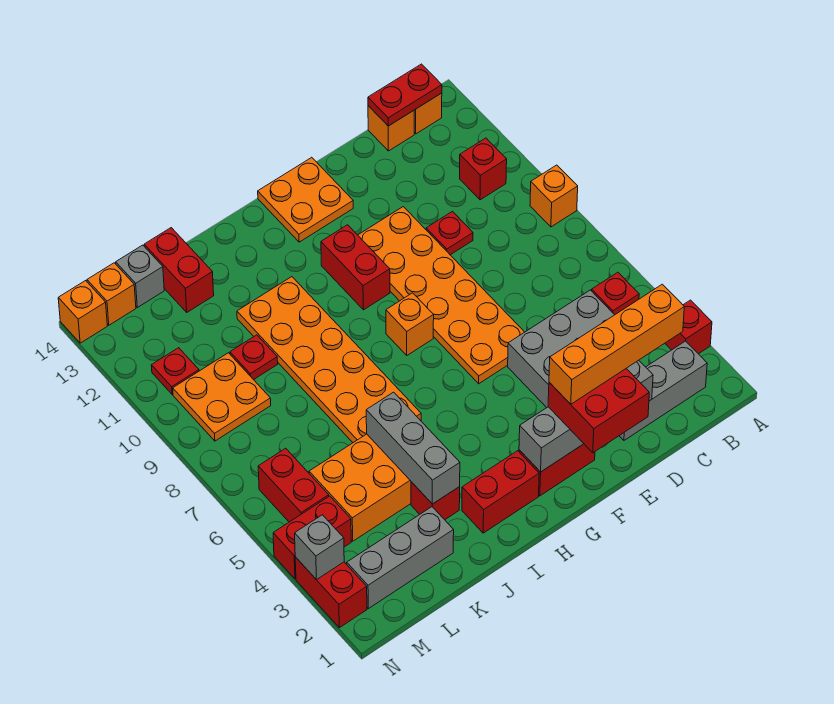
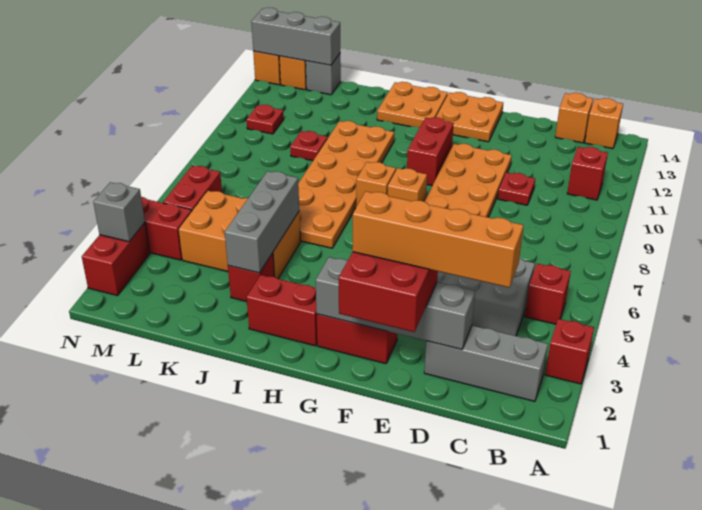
orange brick A9 level 1 -> orange brick H8 level 1
red plate B14:C14 level 2 -> none
grey brick K2:M2 level 1 -> grey brick L14:N14 level 2
red brick K13:K14 level 1 -> none
orange plate L9:M10 level 1 -> orange plate H13:I14 level 1

